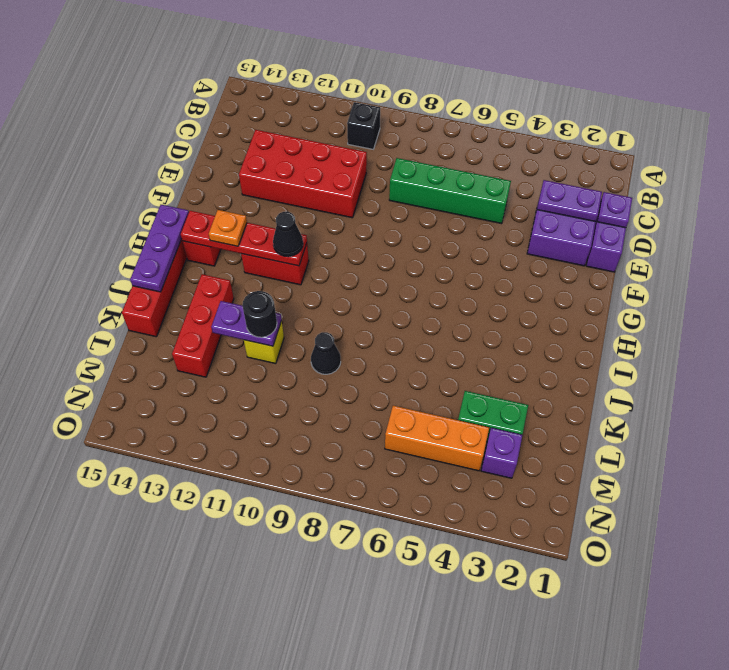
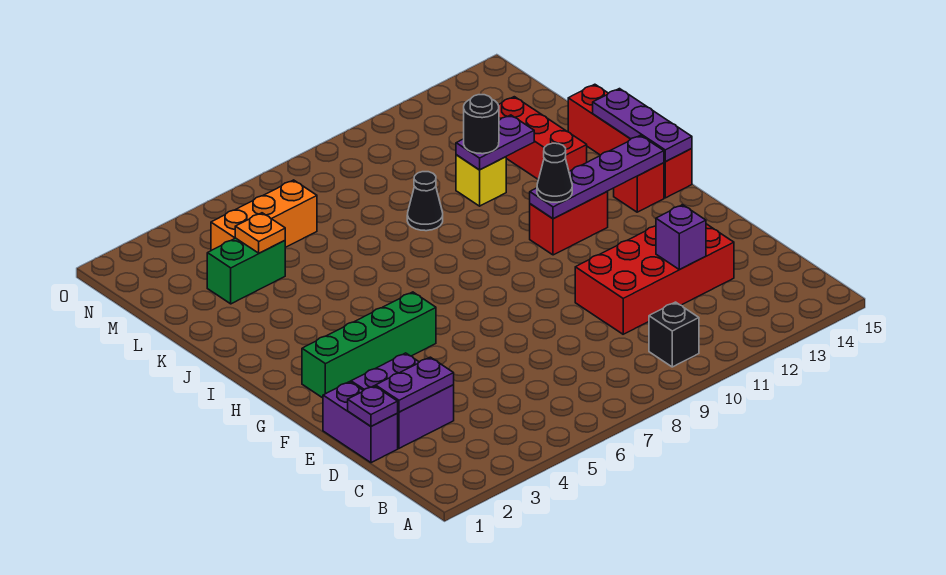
green brick D5:D8 level 1 -> green brick G2:G5 level 1
red plate H11:H14 level 2 -> purple plate H11:H14 level 2
orange plate H13 level 3 -> orange plate L4 level 2
purple brick M3 level 1 -> purple brick D12 level 2

